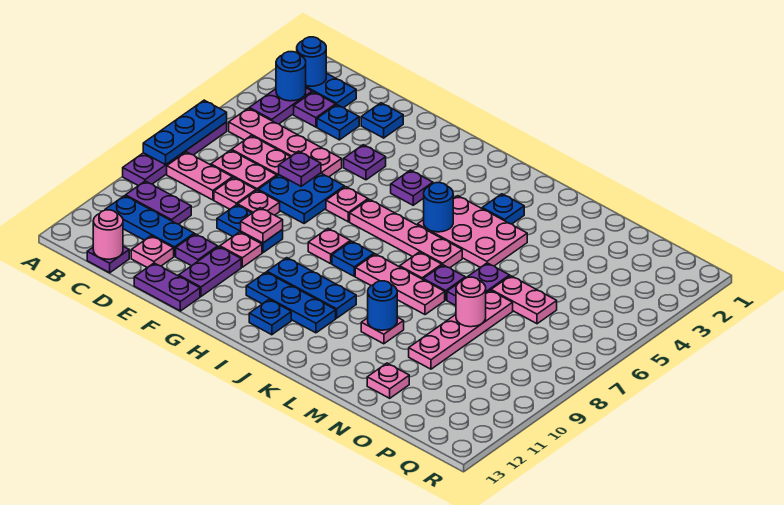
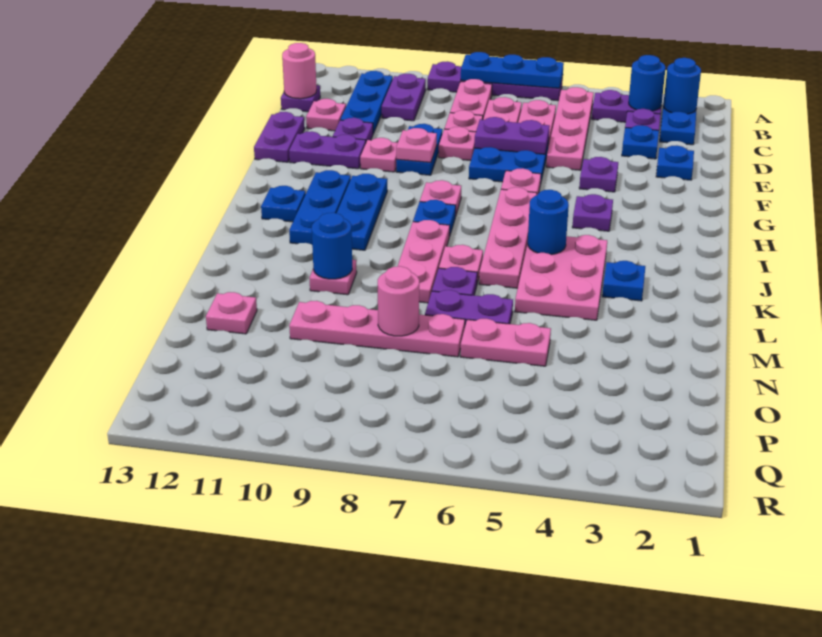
purple plate E6 level 2 -> purple plate E6:E7 level 2
pink plate N6:O6 level 1 -> pink plate N5:N6 level 1

